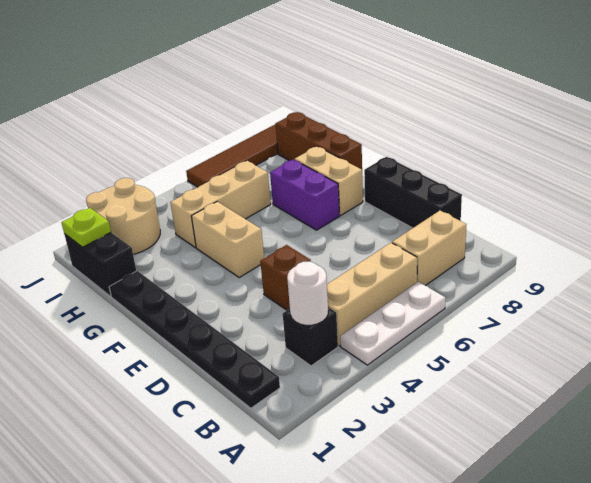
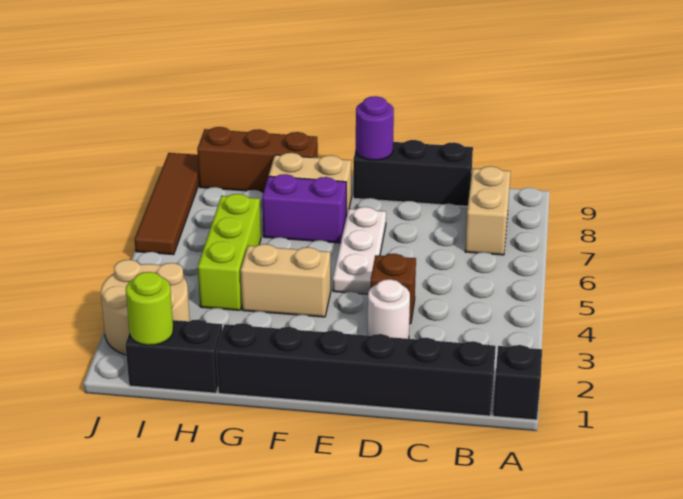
white plate A4:A6 level 1 -> white plate E5:E7 level 1
black plate B1:G1 level 1 -> black brick B1:G1 level 1
black brick B3 level 1 -> black brick A1 level 1
white round brick B3 level 2 -> white round brick D3 level 1
tan brick B4:B6 level 1 -> none
none -> purple round brick E9 level 2
tan brick H4:H6 level 1 -> lime brick H4:H6 level 1
lime plate I1 level 2 -> lime round brick I1 level 2

